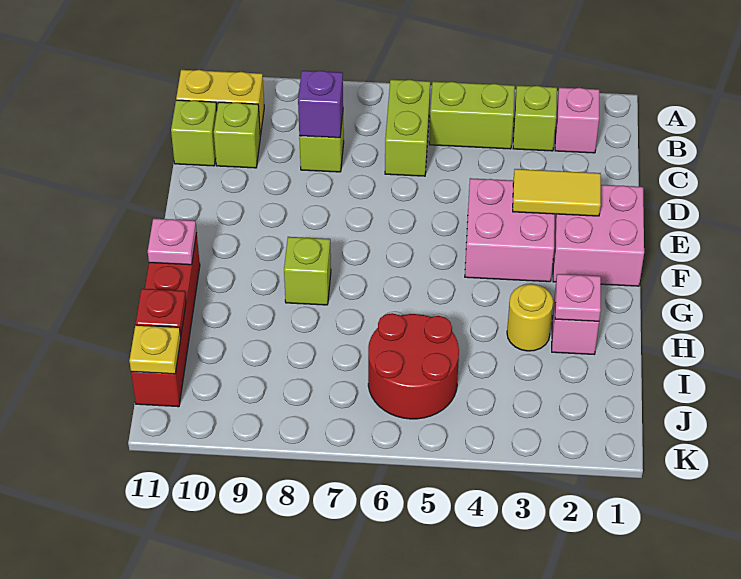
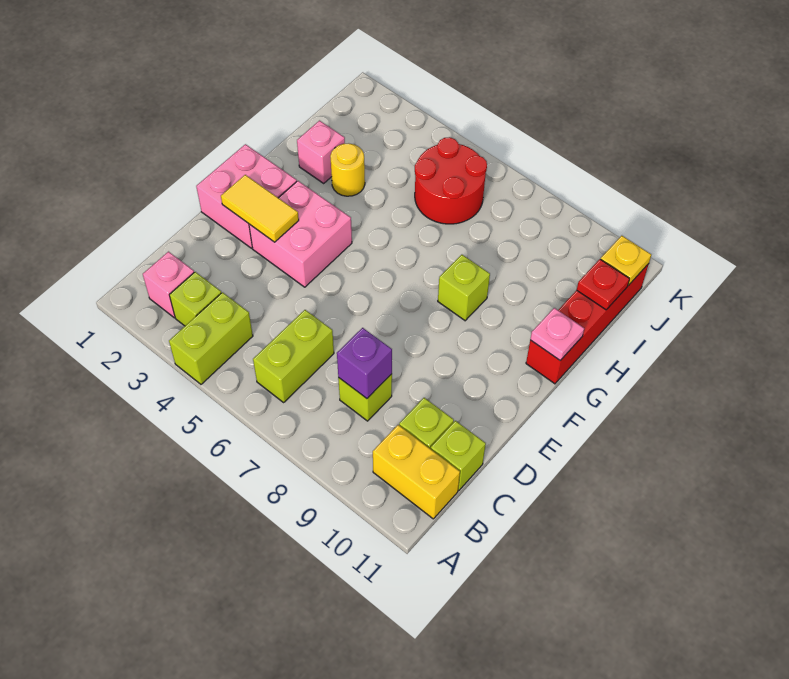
lime brick B4:B5 level 1 -> lime brick A4:B4 level 1
pink plate H2 level 2 -> none

